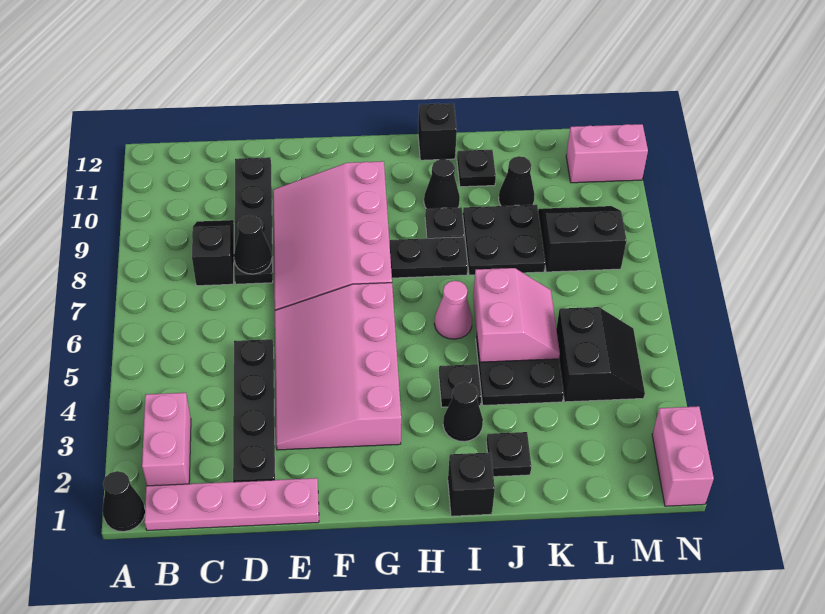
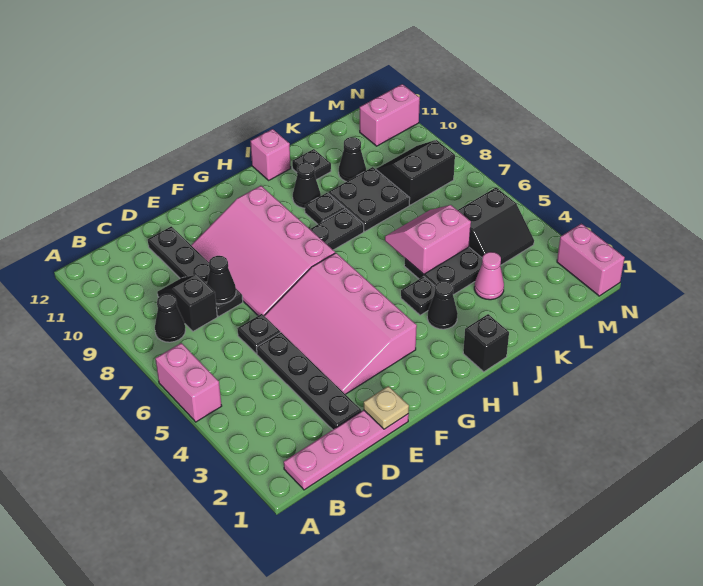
black cone A1 level 1 -> black cone B8 level 1
pink brick B2:B3 level 1 -> pink brick A5:A6 level 1
none -> tan plate E1 level 2
pink cone I6 level 1 -> pink cone K3 level 1
black brick I12 level 1 -> pink brick I12 level 1
black plate J2 level 1 -> black plate D6 level 1
pink slope J5:K6 level 2 top J -> pink slope J5:K6 level 2 top 5
black slope L4:M5 level 1 top L -> black slope L4:M5 level 1 top 5

